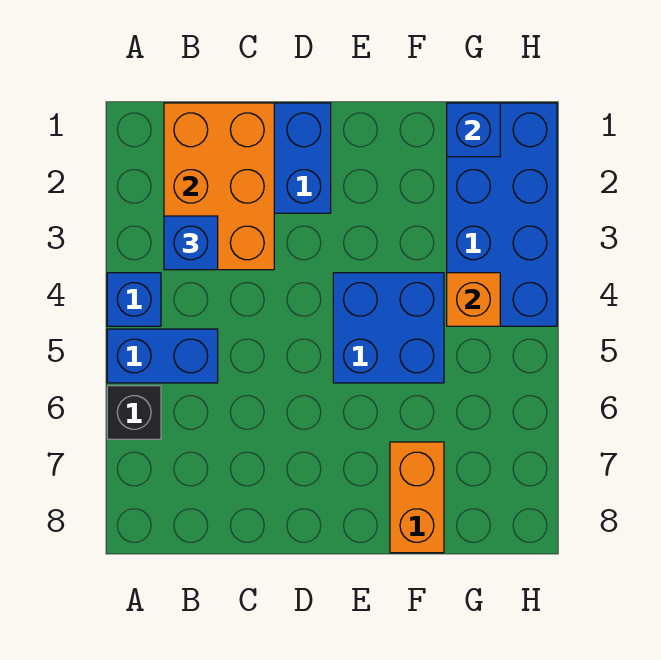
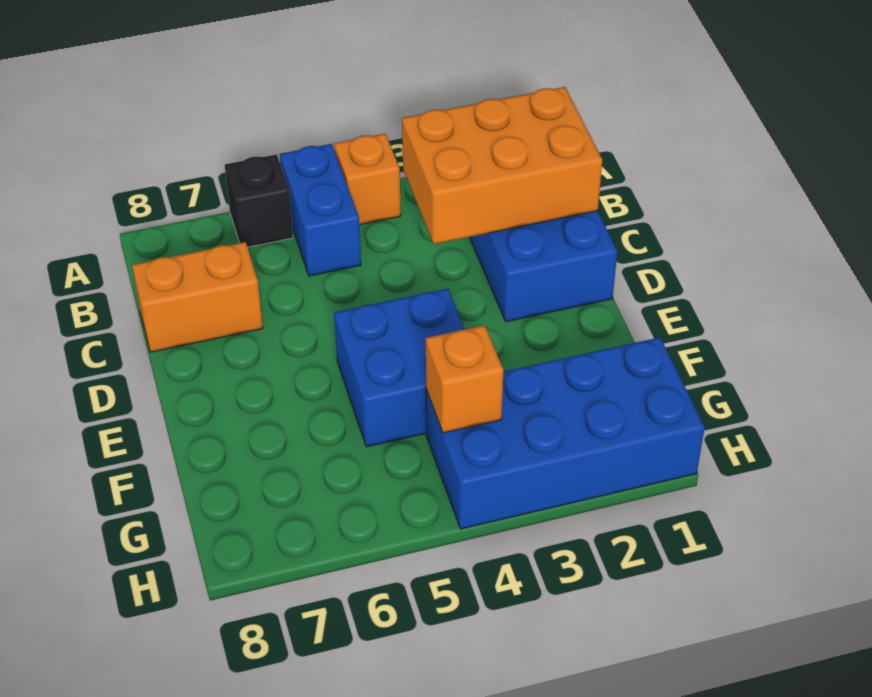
blue brick A4 level 1 -> orange brick A4 level 1
blue brick B3 level 3 -> none
orange brick F7:F8 level 1 -> orange brick C7:C8 level 1
blue brick G1 level 2 -> none

